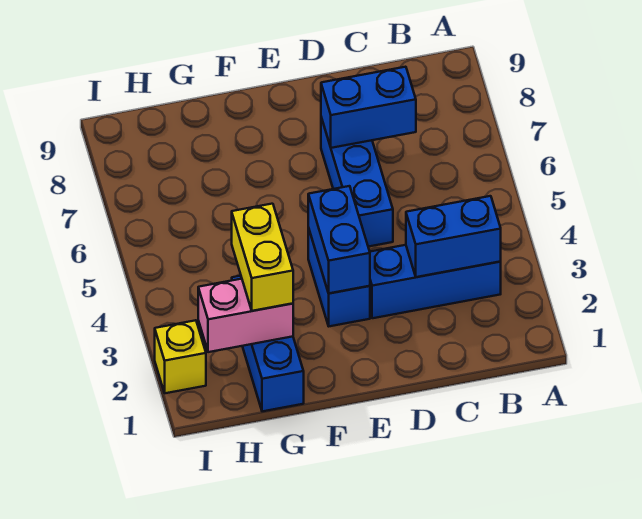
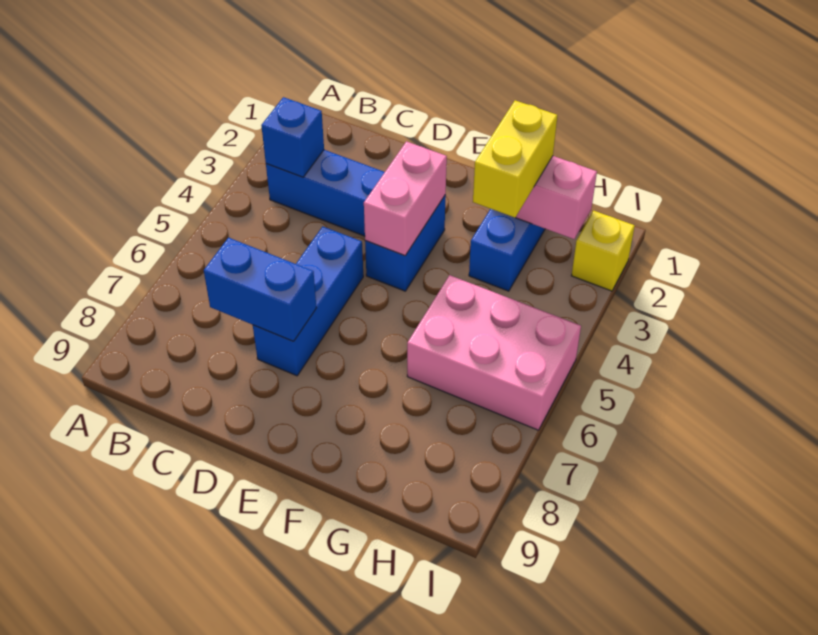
blue brick B3:C3 level 2 -> blue brick B3 level 2
blue brick E3:E4 level 2 -> pink brick E3:E4 level 2
none -> pink brick G5:I6 level 1

